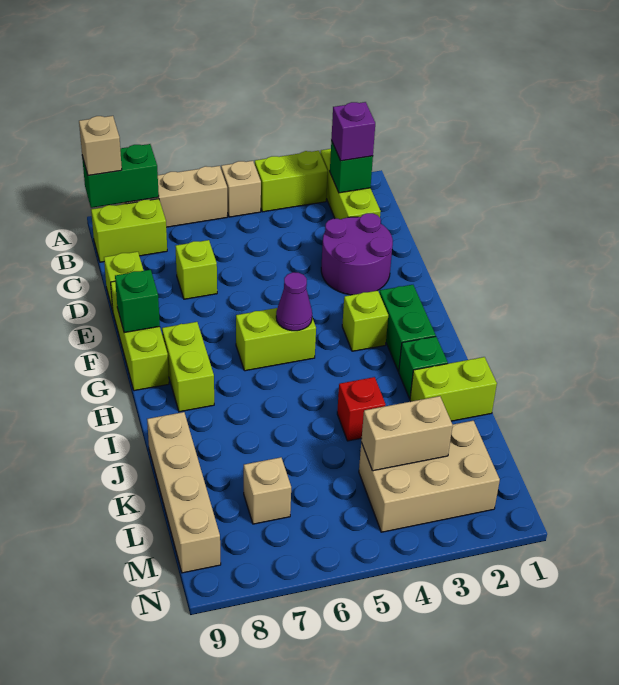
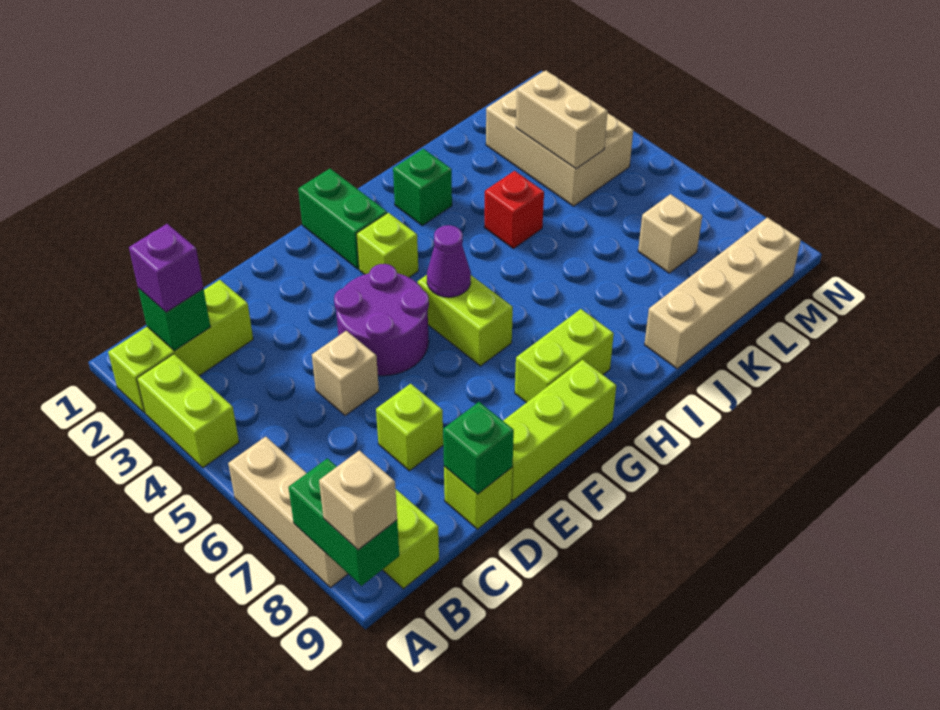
tan brick A5 level 1 -> tan brick D5 level 1
purple round brick D2:E3 level 1 -> purple round brick E4:F5 level 1
green brick F9 level 2 -> green brick D9 level 2
green brick G2:H2 level 1 -> green brick G1:G2 level 1
lime brick J1:J2 level 1 -> none

